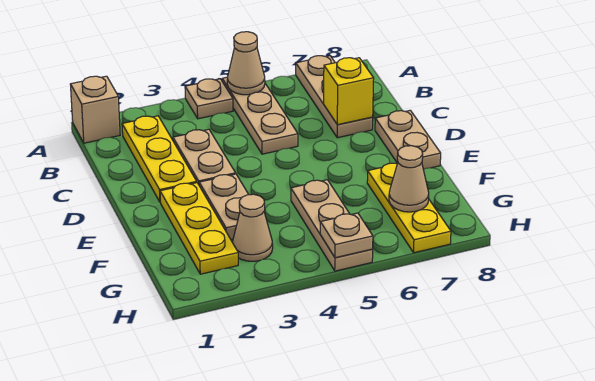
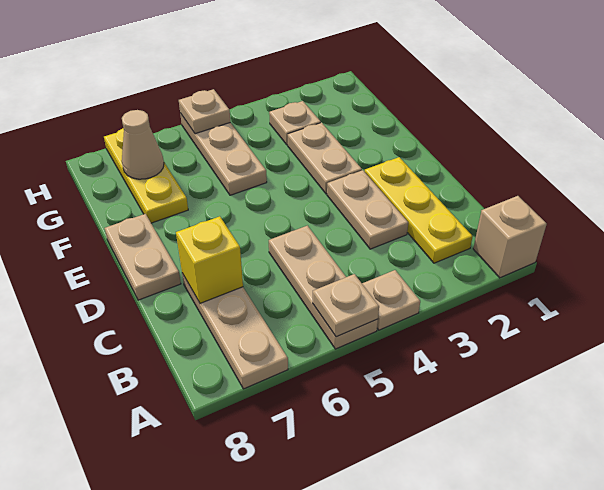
tan cone A5 level 2 -> tan plate A5 level 2
yellow plate E2:G2 level 1 -> none
tan cone G3 level 1 -> tan plate G3 level 1

